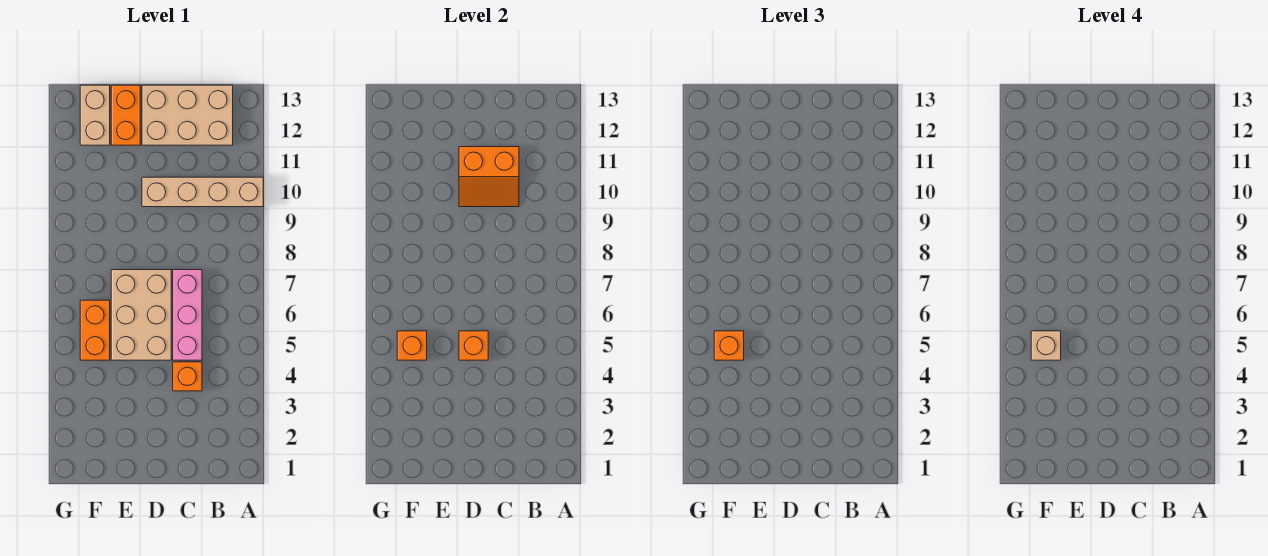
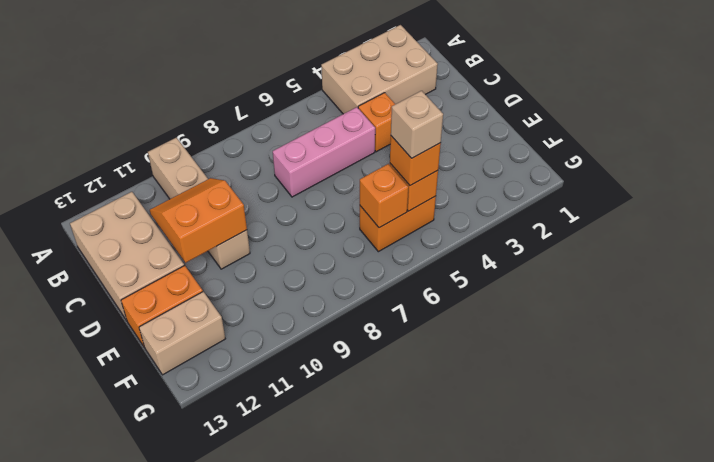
orange slope C10:D11 level 2 top 11 -> orange slope C10:D11 level 2 top D
tan brick D5:E7 level 1 -> tan brick A2:B4 level 1
orange brick D5 level 2 -> orange brick F6 level 2

